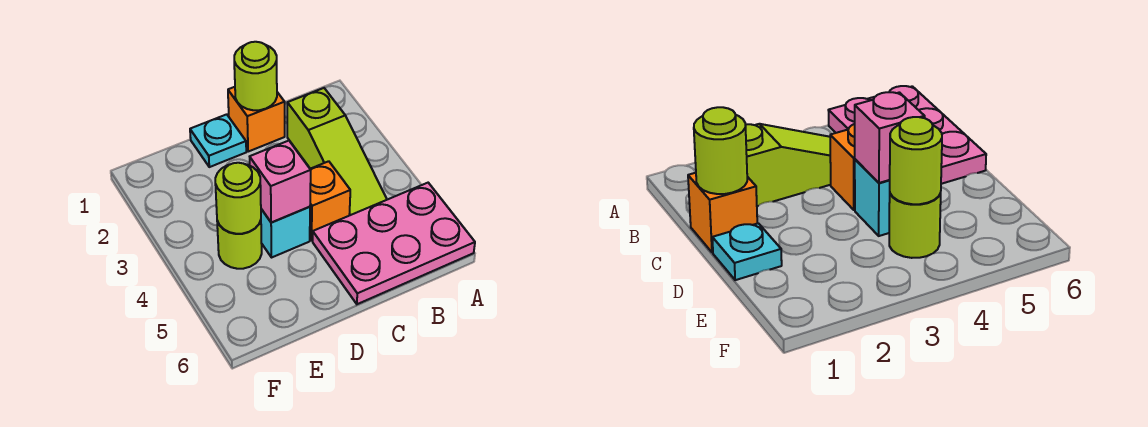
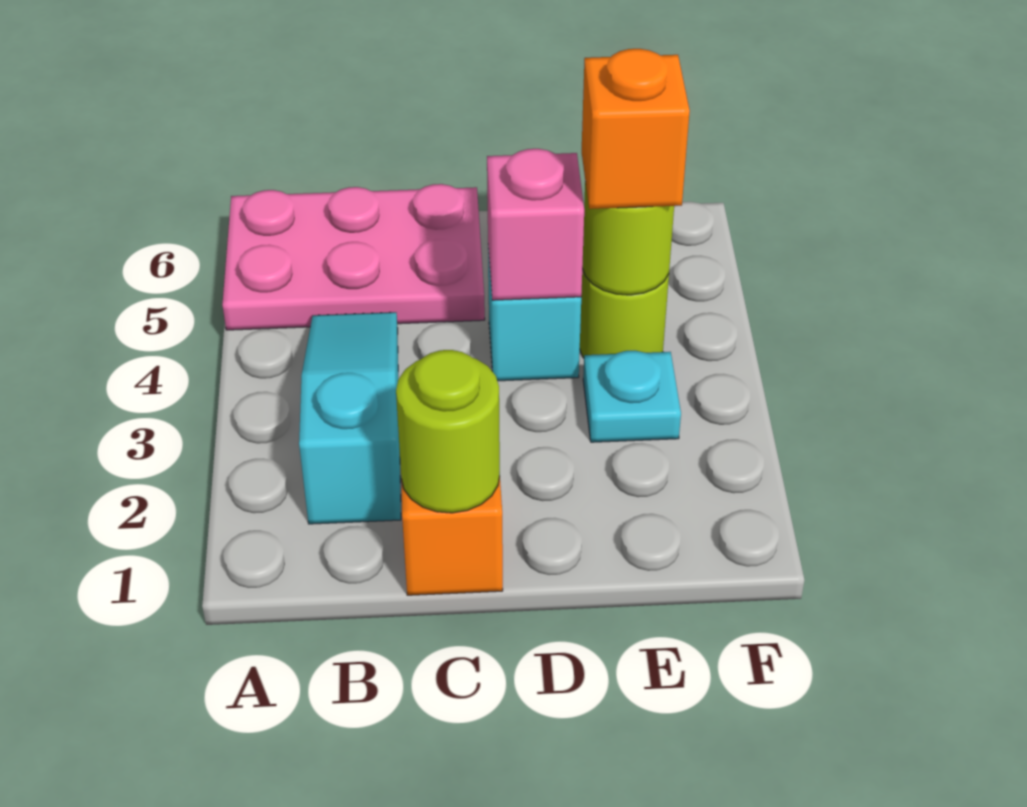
lime slope B2:B4 level 1 top 2 -> cyan slope B2:B4 level 1 top 2
orange brick C4 level 1 -> orange brick E4 level 3
cyan plate D1 level 1 -> cyan plate E3 level 1

